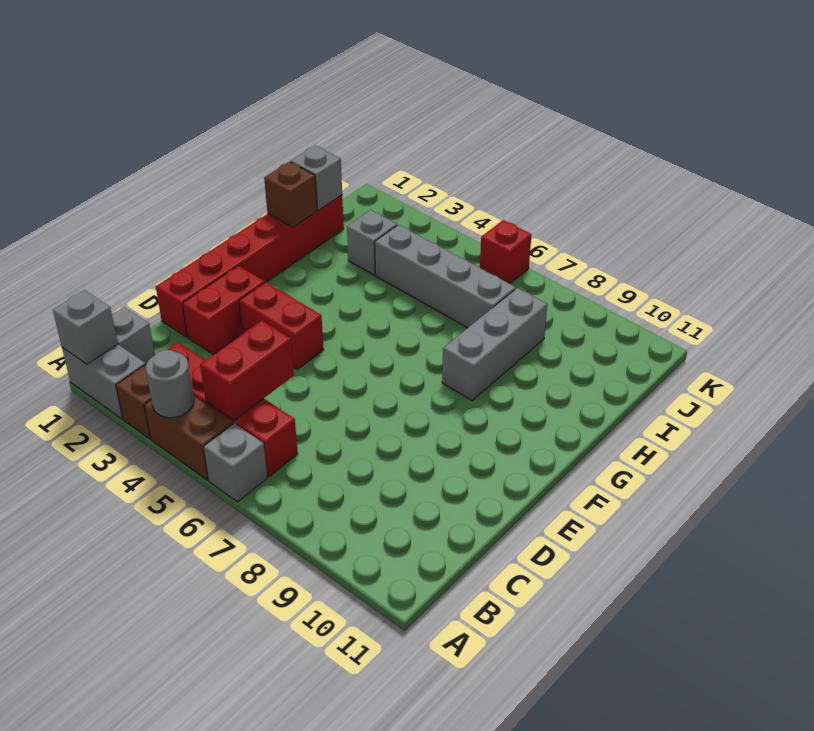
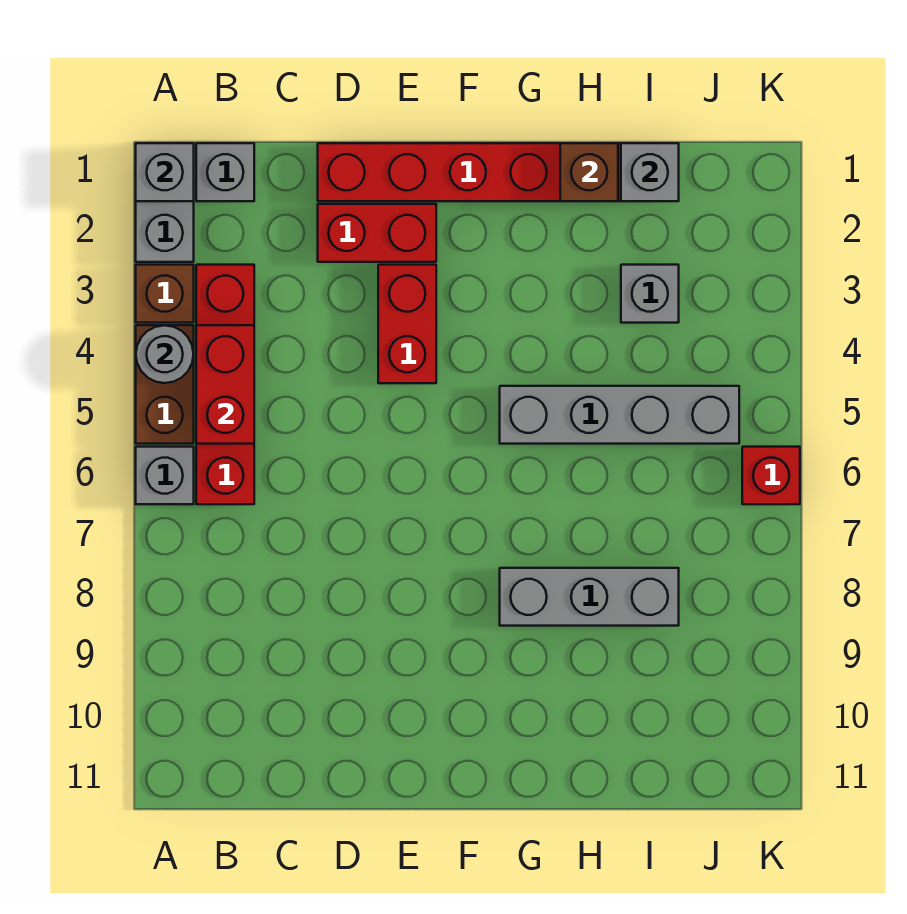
red brick B5:C5 level 2 -> red brick B4:B5 level 2
grey brick I4:I7 level 1 -> grey brick G5:J5 level 1

